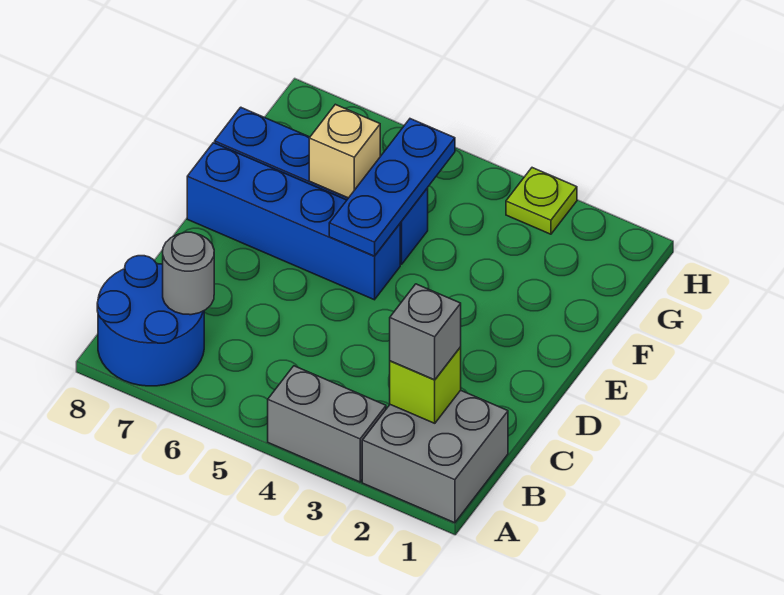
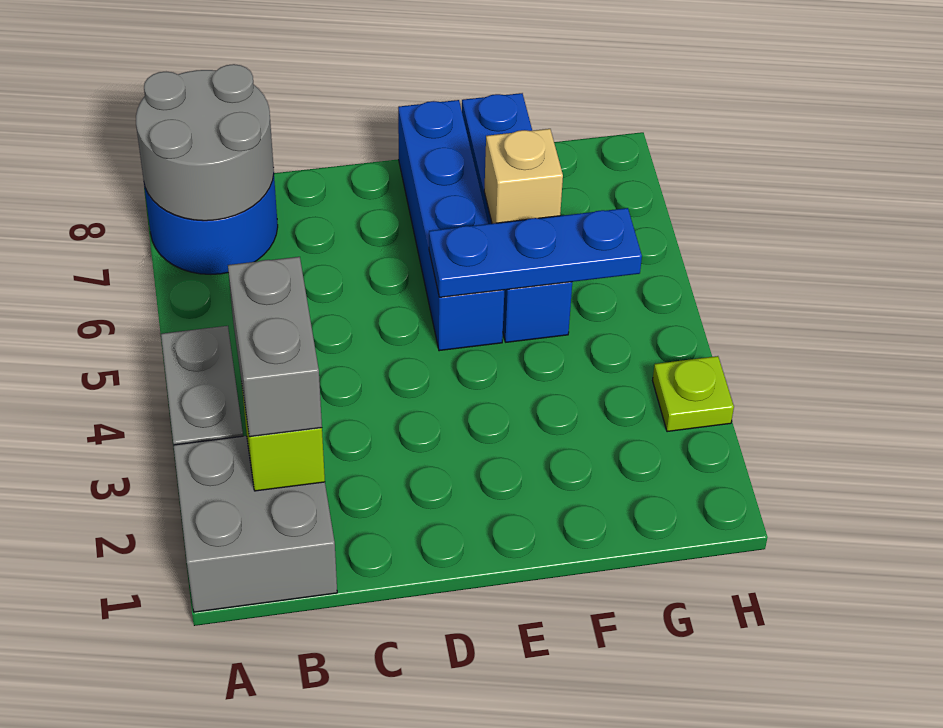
grey brick B2 level 3 -> grey brick B2:B3 level 3
grey round brick B7 level 2 -> grey round brick A7:B8 level 2

